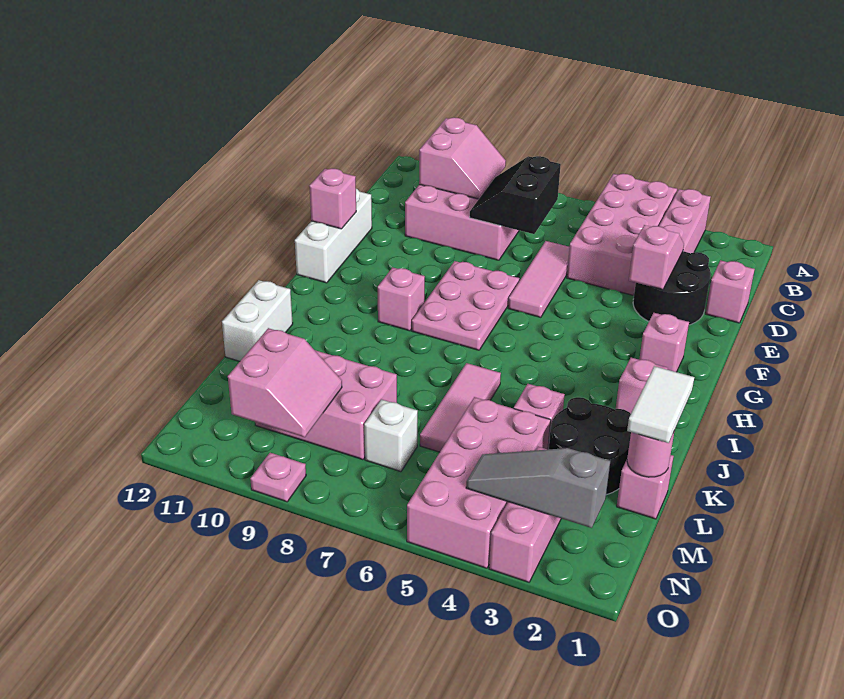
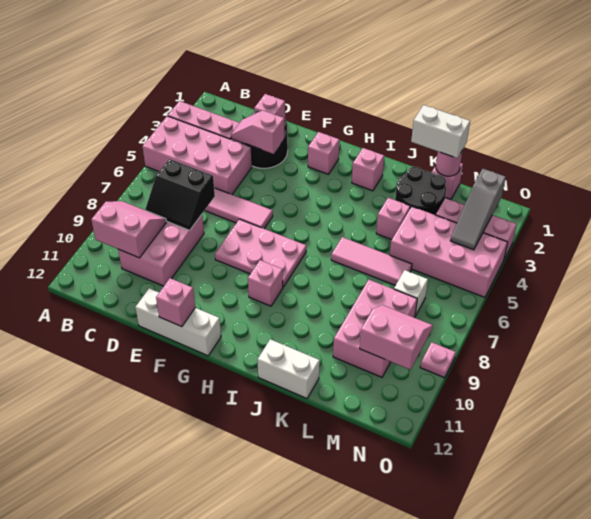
white tile K1:L1 level 3 -> white brick K1:L1 level 3

